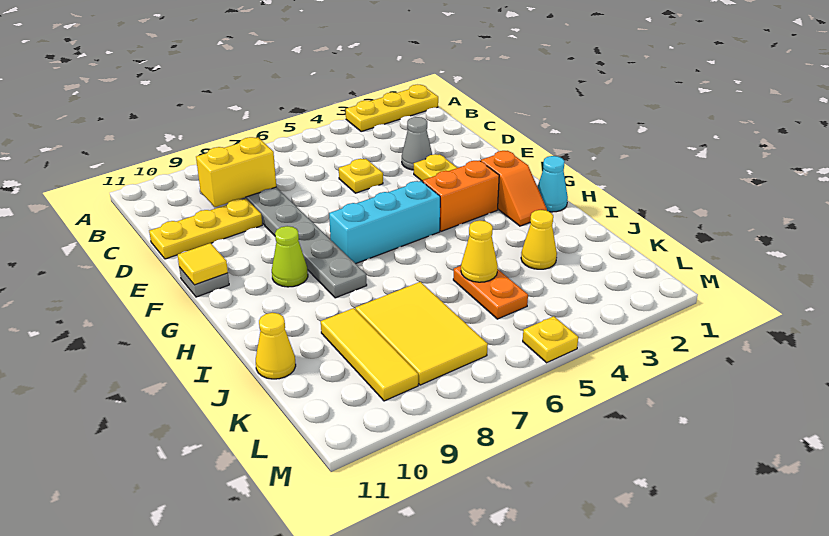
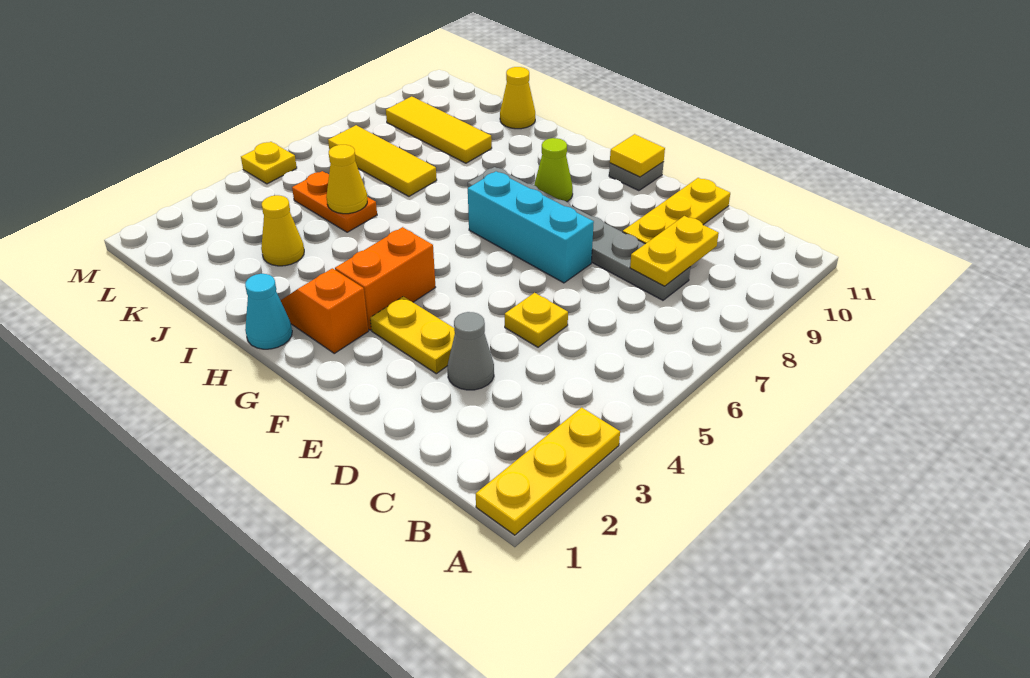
yellow brick C8:C9 level 2 -> yellow plate C8:C9 level 2
cyan brick G5:G7 level 1 -> cyan brick E7:G7 level 1
yellow tile J7:L8 level 1 -> yellow tile J7:L7 level 1

